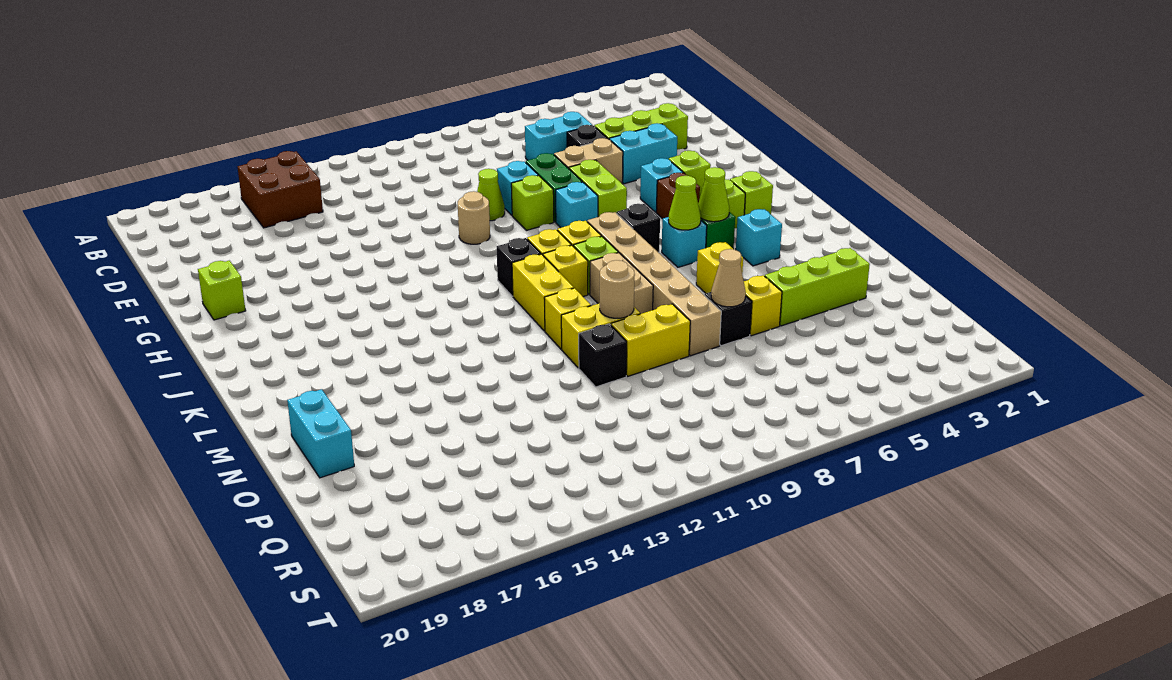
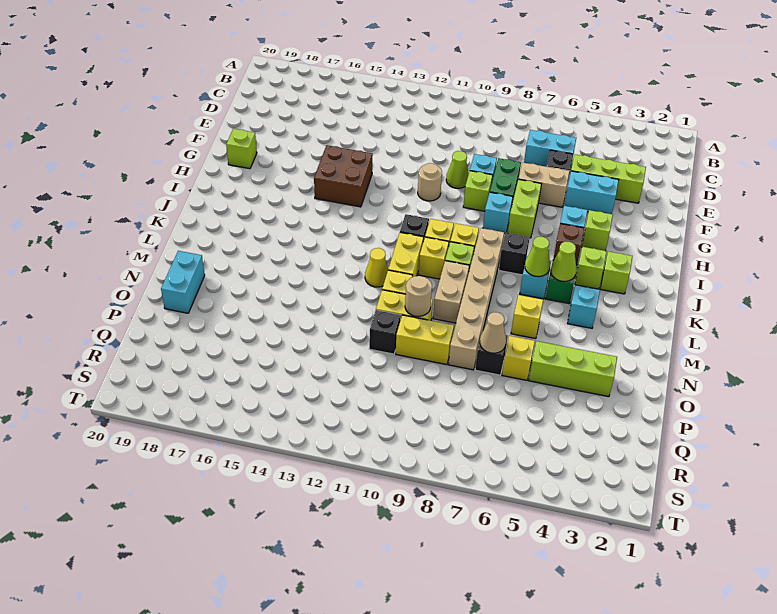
brown brick B15:C16 level 1 -> brown brick G14:H15 level 1
none -> yellow cone L12 level 1

